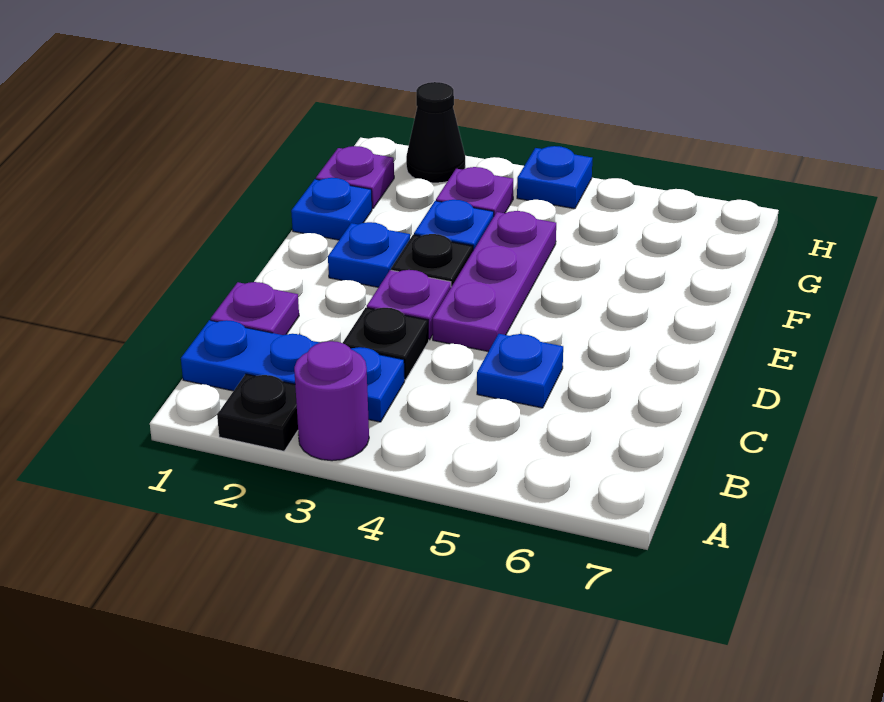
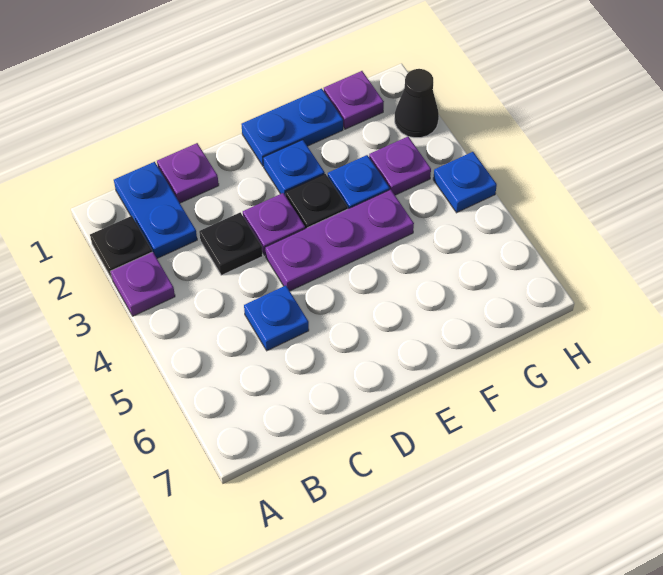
purple round brick A3 level 1 -> purple plate A3 level 1
blue plate B1:B3 level 1 -> blue plate B1:B2 level 1
blue plate F1 level 1 -> blue plate E1:F1 level 1

